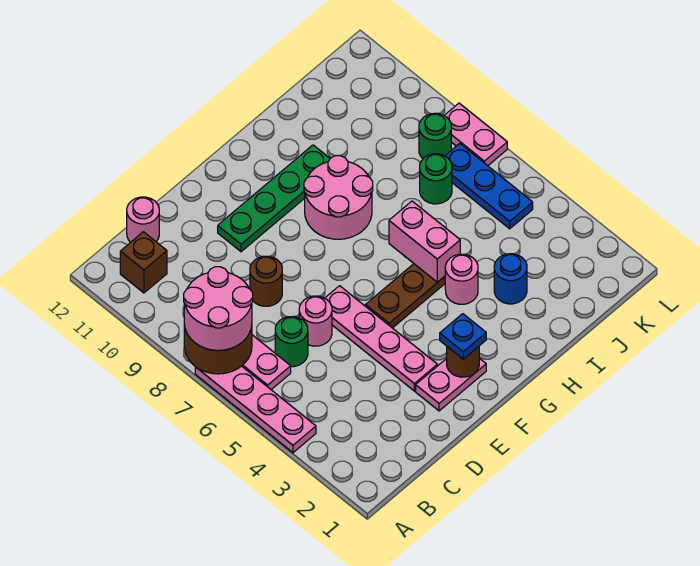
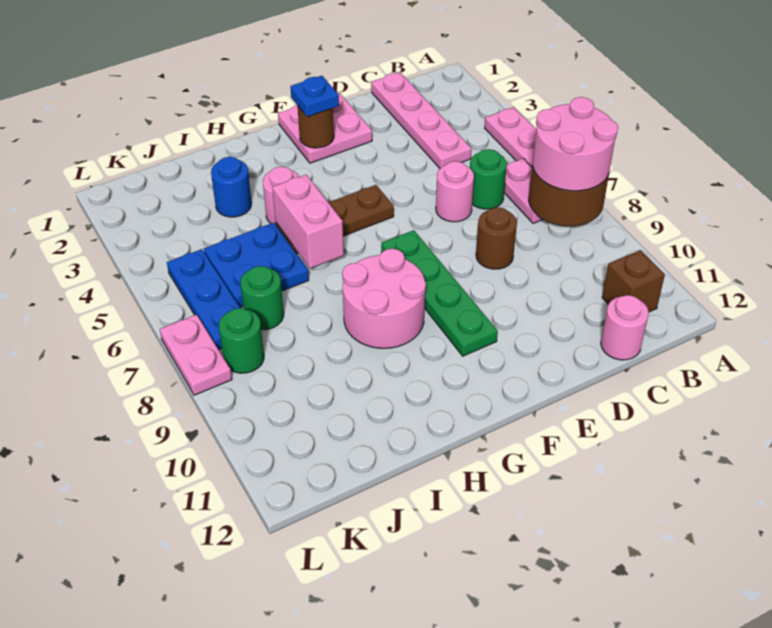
pink plate E2:F2 level 1 -> pink plate E1:F2 level 1
pink plate E3:E6 level 1 -> pink plate C1:C4 level 1
green plate E10:H10 level 1 -> green plate F7:F10 level 1
none -> blue plate I5:J6 level 1

